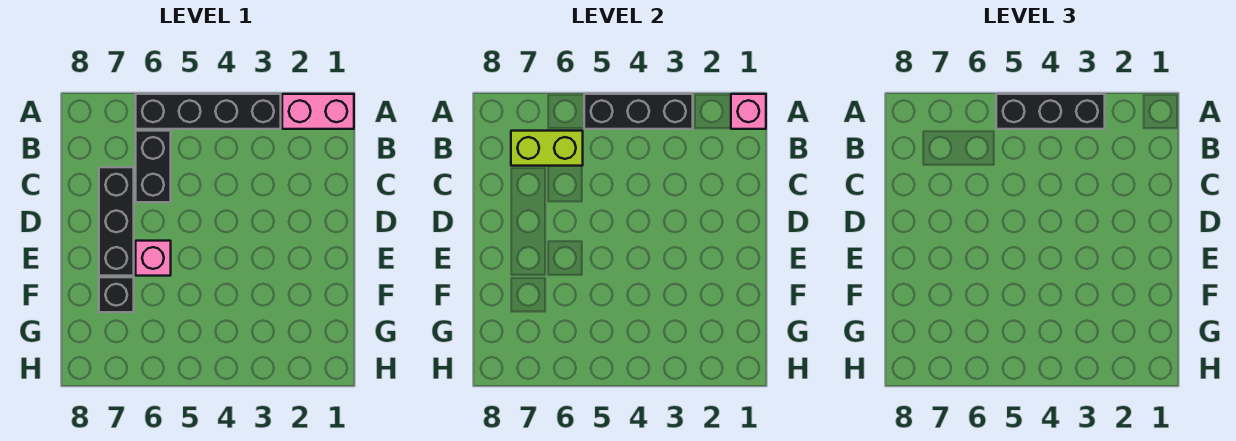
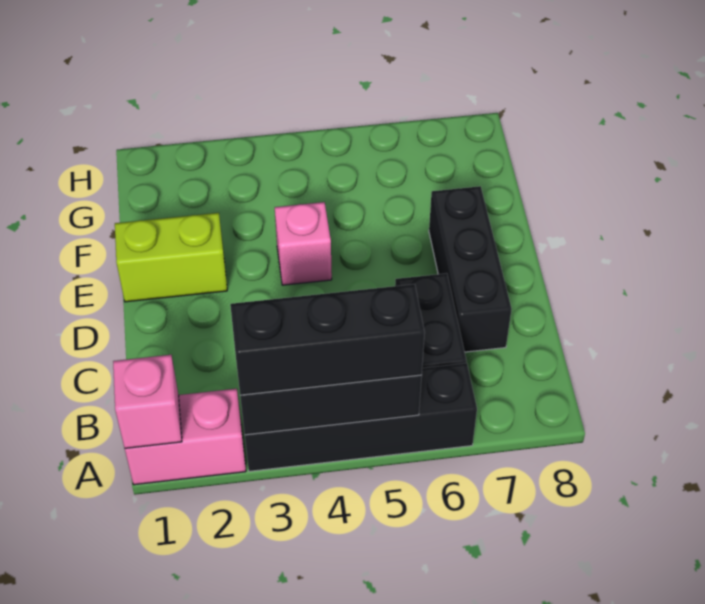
lime brick B6:B7 level 2 -> lime brick E1:E2 level 1
pink brick E6 level 1 -> pink brick E4 level 1
black brick F7 level 1 -> none

